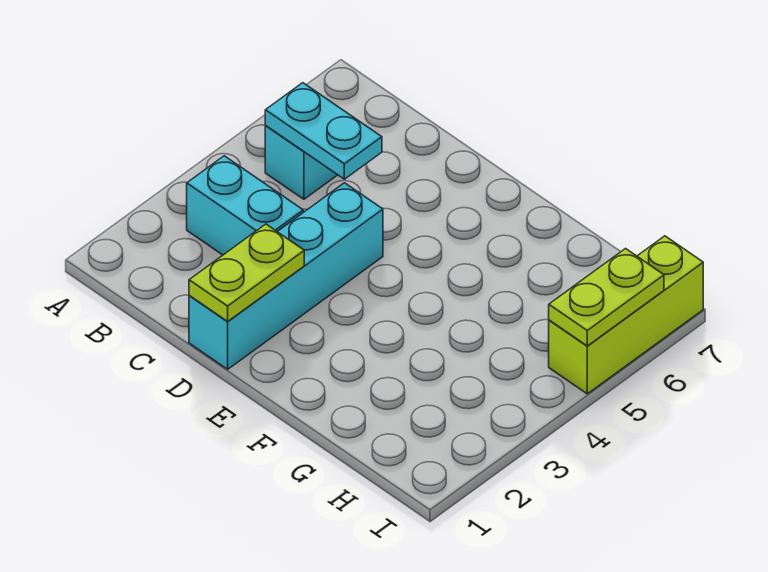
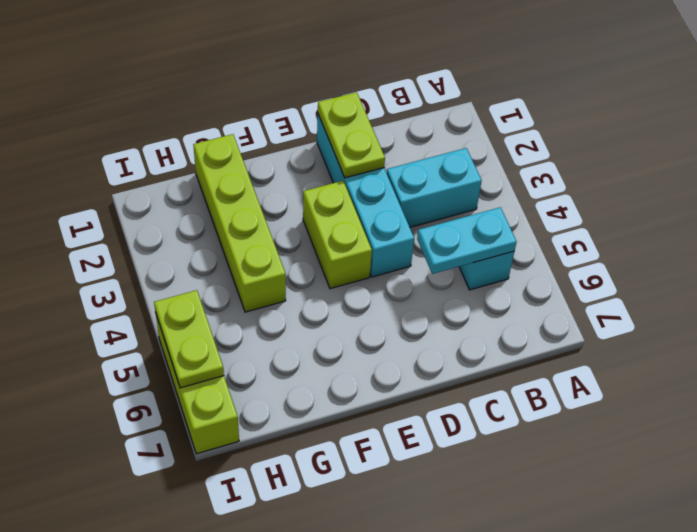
none -> lime brick E3:E4 level 1
none -> lime brick G1:G4 level 1

